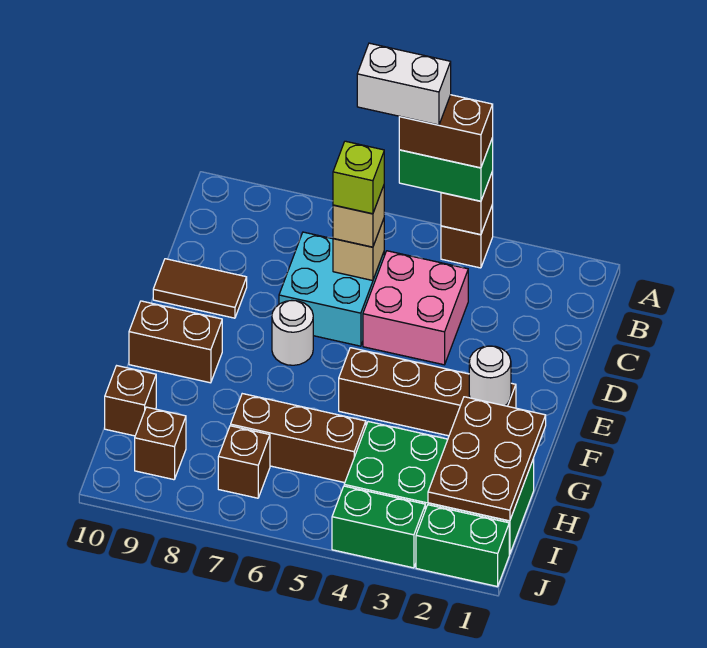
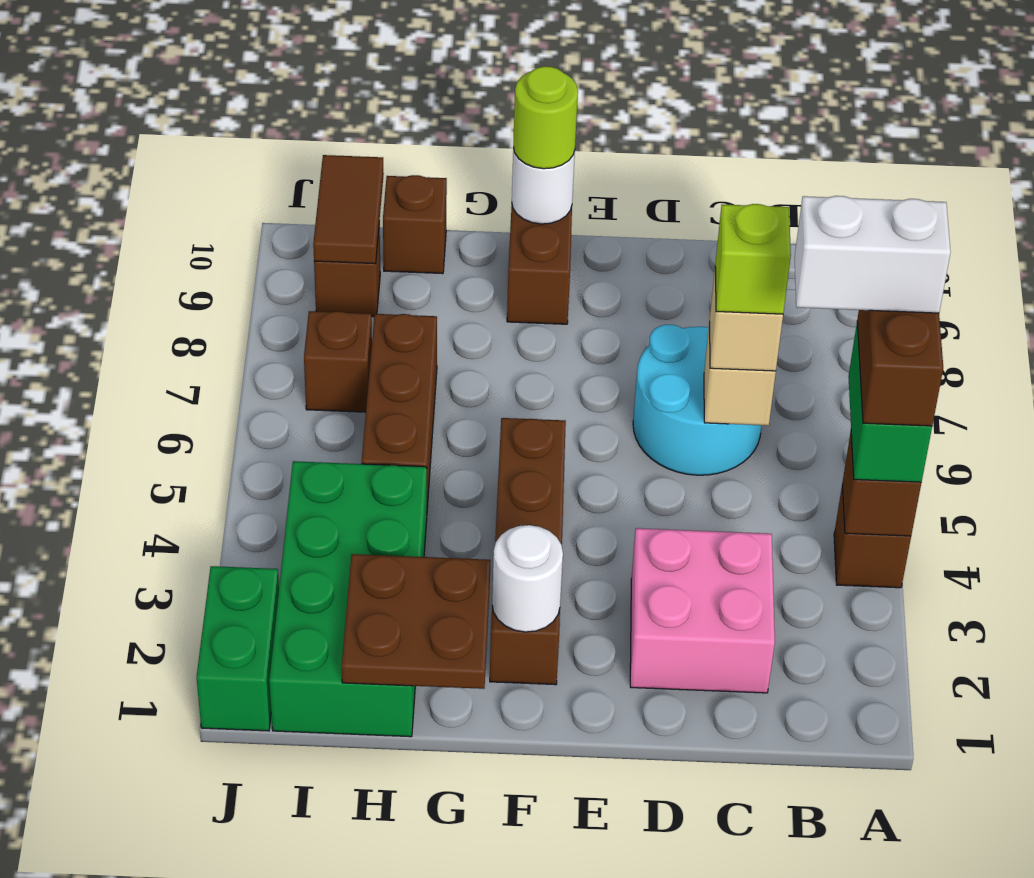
white brick A5:A6 level 5 -> white brick A5:B5 level 5
pink brick C4:D5 level 1 -> pink brick C2:D3 level 1
cyan brick C6:D7 level 1 -> cyan round brick C6:D7 level 1
brown tile D9:D10 level 1 -> brown tile I9:I10 level 2
white round brick E7 level 1 -> white round brick F10 level 2
none -> lime round brick F10 level 3
brown plate G1:I2 level 2 -> brown plate G1:H2 level 2
green brick J3:J4 level 1 -> none

